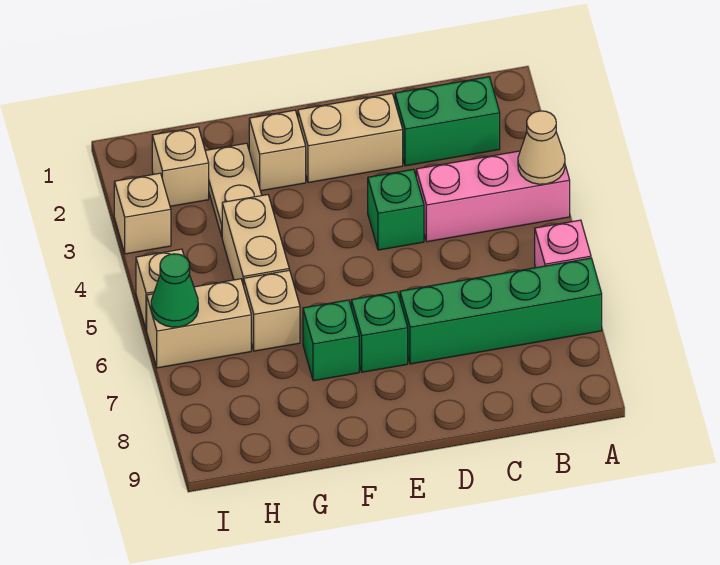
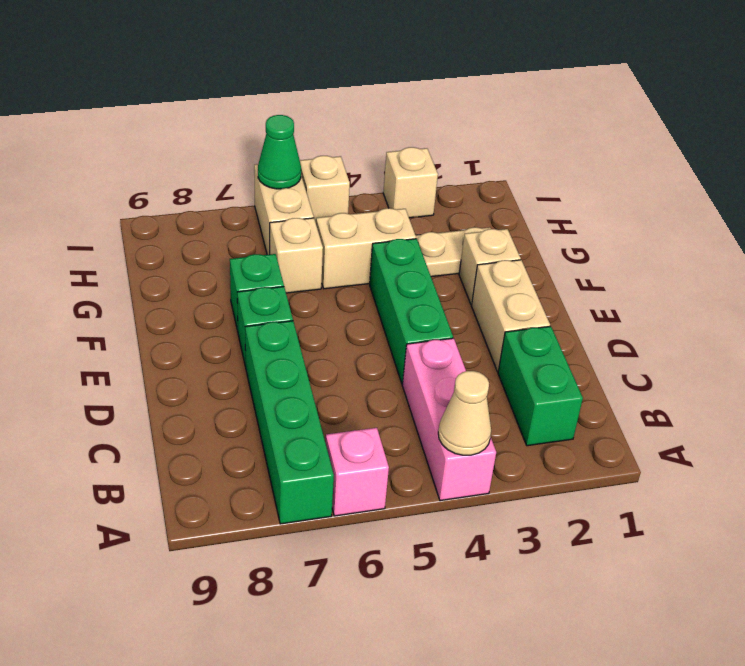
green brick D4 level 1 -> green brick D4:F4 level 1
tan brick H2 level 1 -> none

